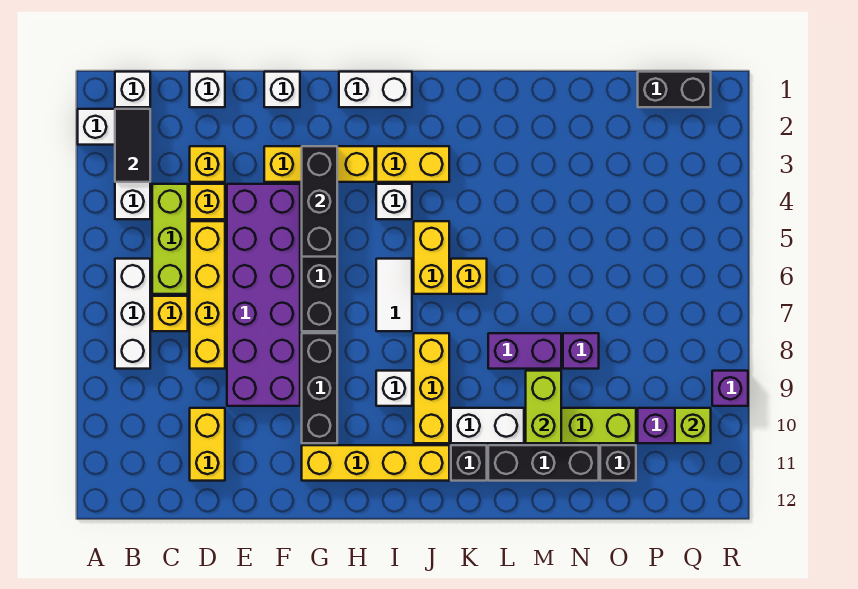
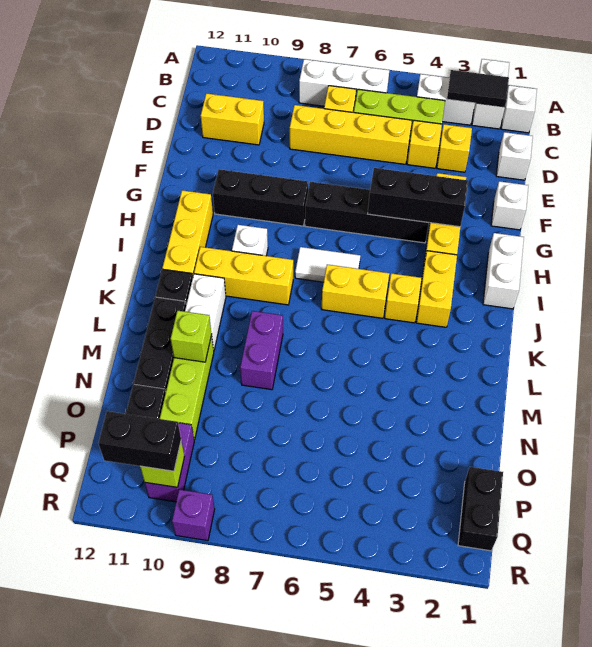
purple brick E4:F9 level 1 -> none
yellow brick G11:J11 level 1 -> yellow brick H11:J11 level 1
white brick I4 level 1 -> none
yellow brick K6 level 1 -> yellow brick J4 level 1
lime brick M9:M10 level 2 -> lime brick M10 level 2
purple brick N8 level 1 -> none
none -> black brick Q10:Q11 level 3

